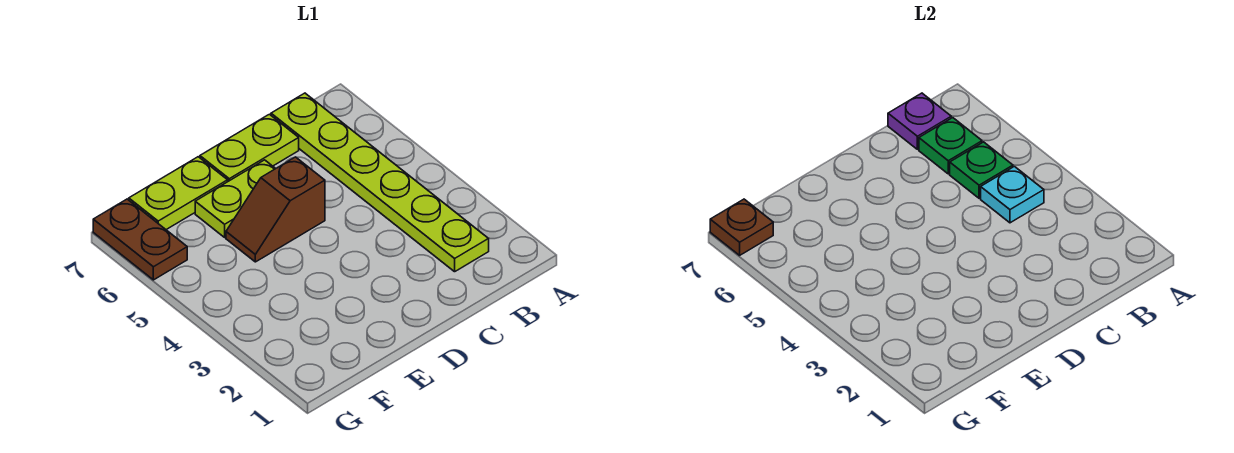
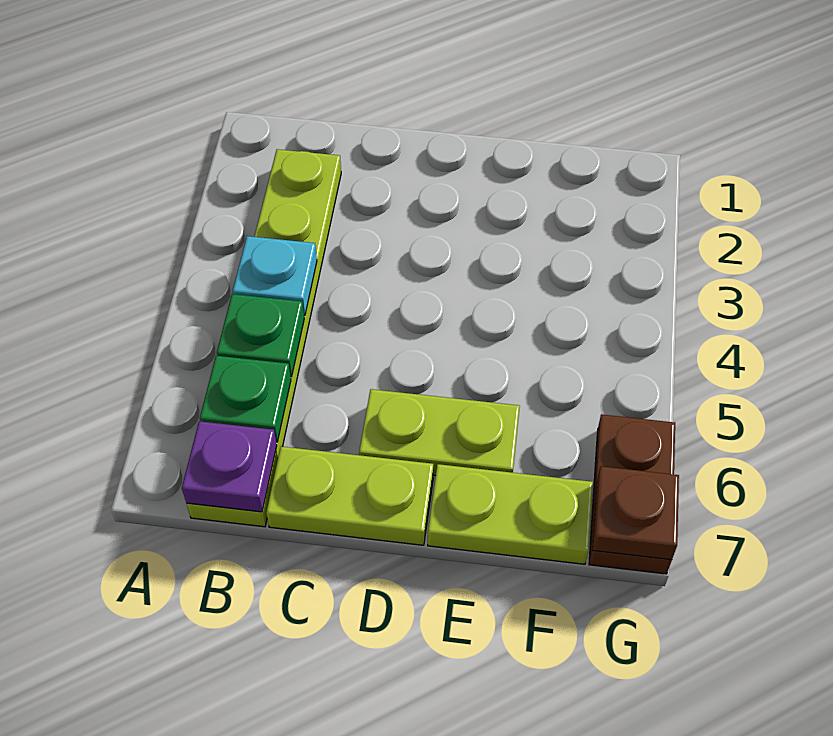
brown slope D5:E5 level 1 top D -> none

